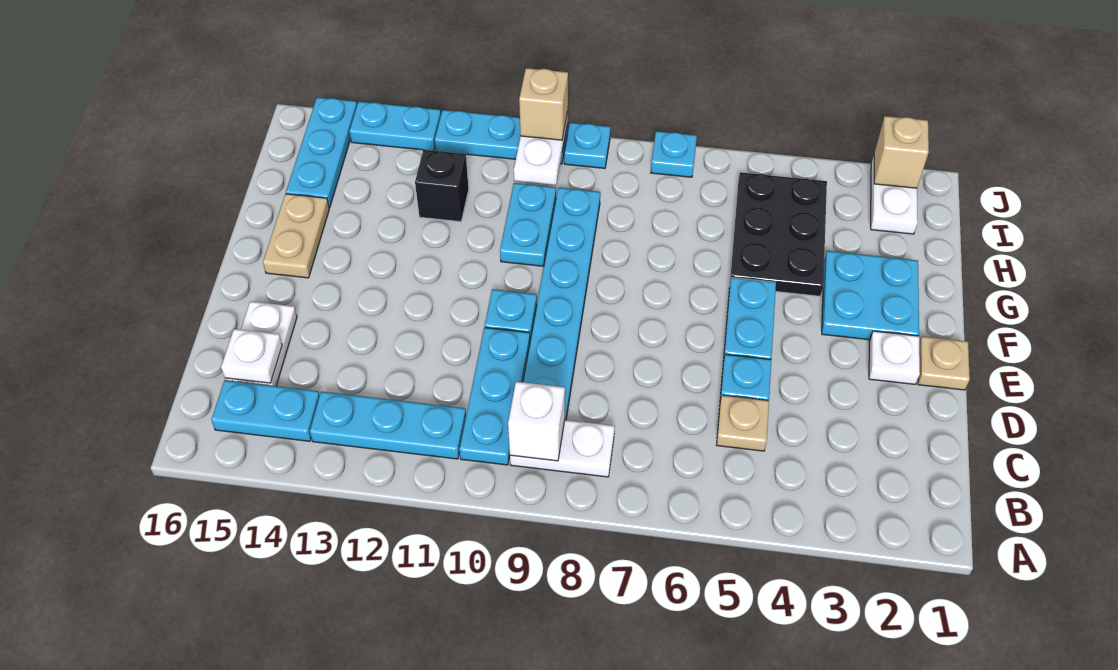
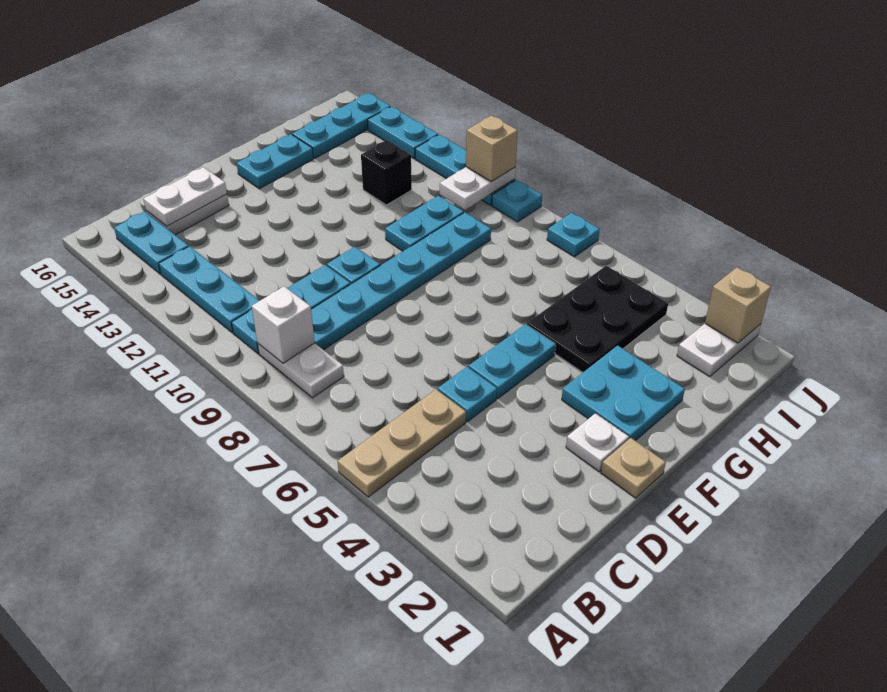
tan plate C5 level 1 -> tan plate A5:C5 level 1
white plate C15 level 2 -> white plate C15:D15 level 2
tan plate F15:G15 level 1 -> cyan plate F15:G15 level 1

